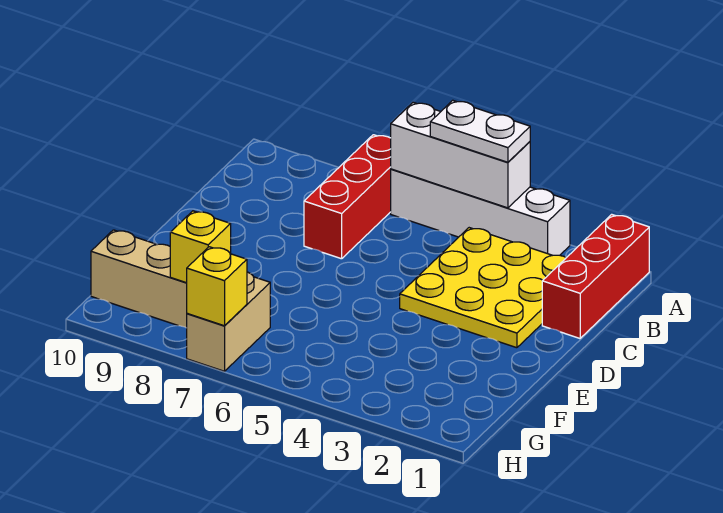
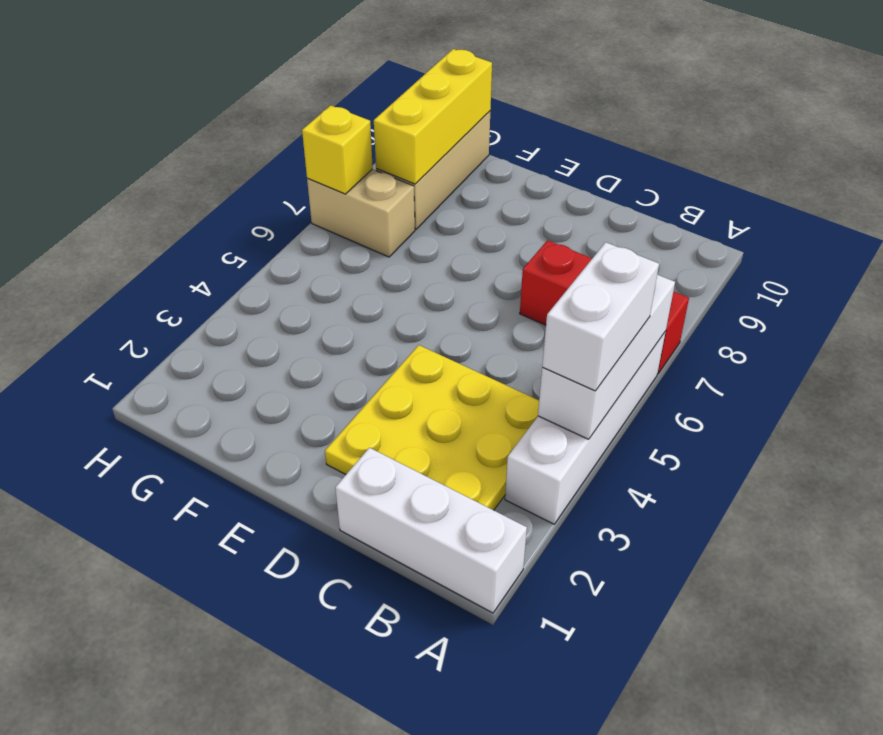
red brick A1:C1 level 1 -> white brick A1:C1 level 1
white plate A4:A5 level 3 -> white brick A4:A5 level 3
yellow brick G8 level 2 -> yellow brick G8:G10 level 2

